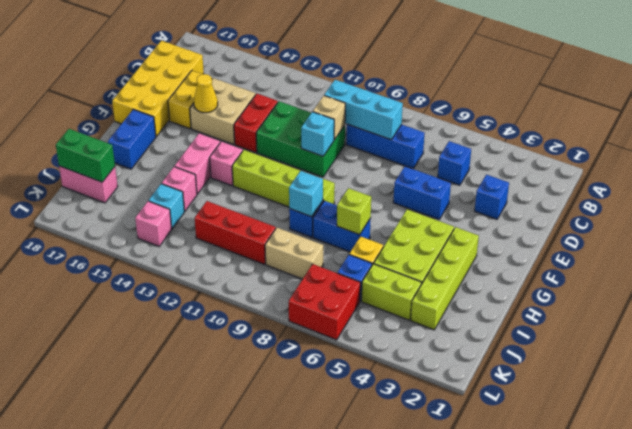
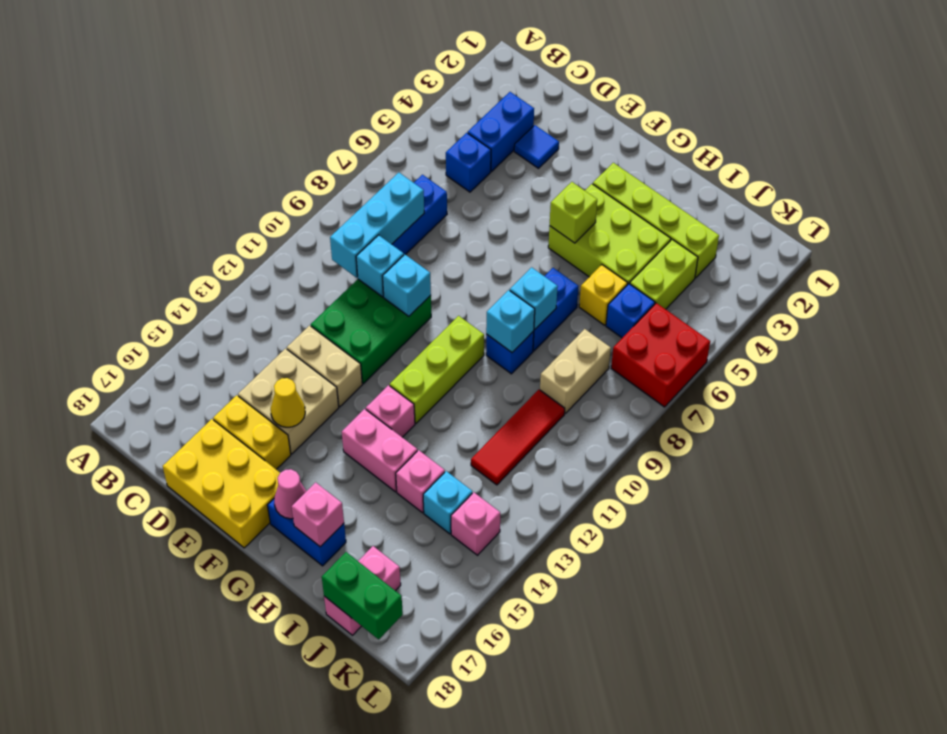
yellow brick C17:F18 level 1 -> yellow brick D17:F18 level 1
blue brick D3 level 1 -> blue tile D3 level 1
tan brick D10 level 2 -> cyan brick D10 level 2
red brick D13:E13 level 1 -> tan brick D13:E13 level 1
blue brick E5:E6 level 1 -> blue brick C3:C4 level 1
lime brick G9:G12 level 1 -> lime brick G10:G12 level 1
none -> pink cone G17 level 2
lime brick H7 level 2 -> lime brick G5 level 2
none -> cyan brick H8 level 2
none -> pink brick H17 level 2
red brick J10:J12 level 1 -> red tile J10:J12 level 1
green brick J17:J18 level 2 -> green brick J18:K18 level 2

